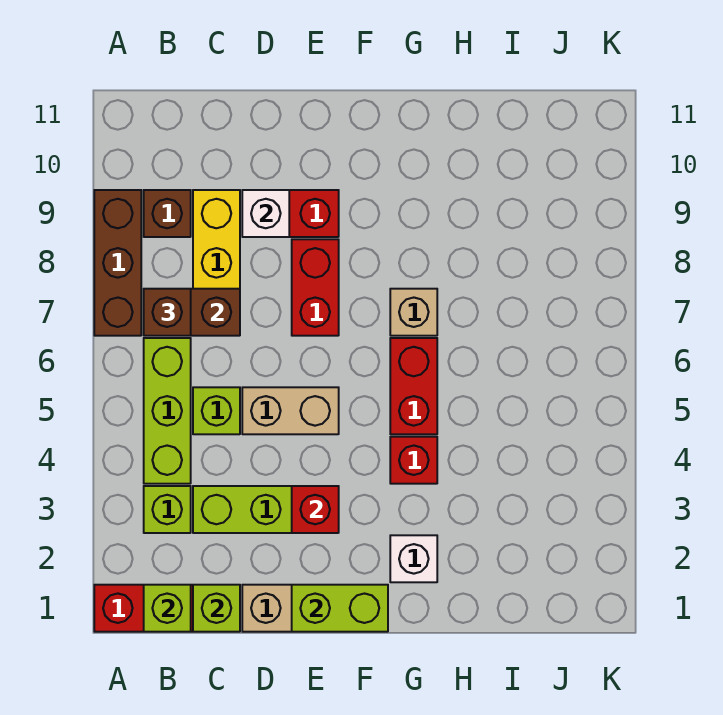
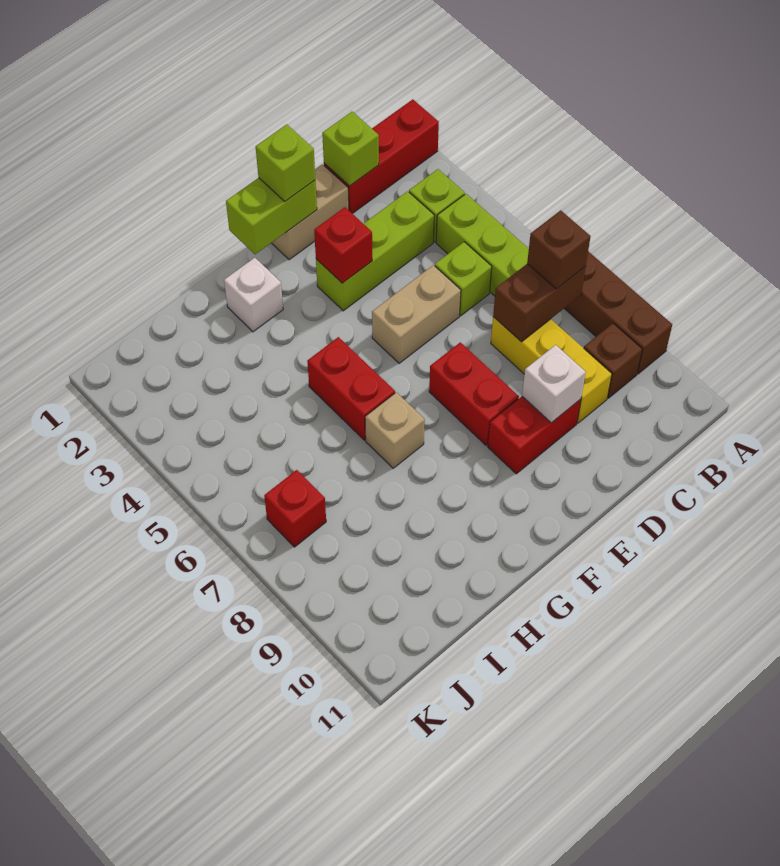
lime brick B1 level 2 -> lime brick E1 level 3
red brick G4 level 1 -> red brick J7 level 1

